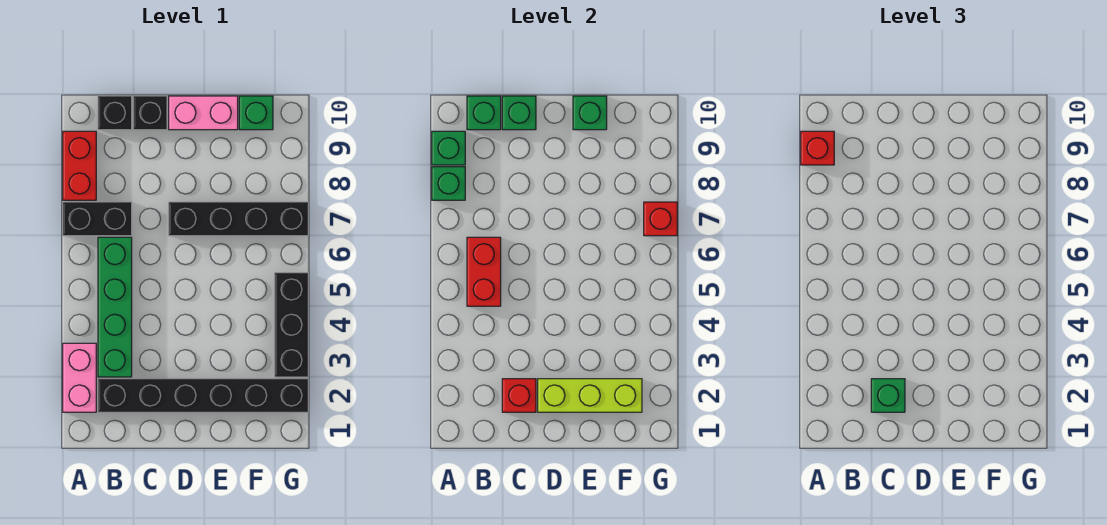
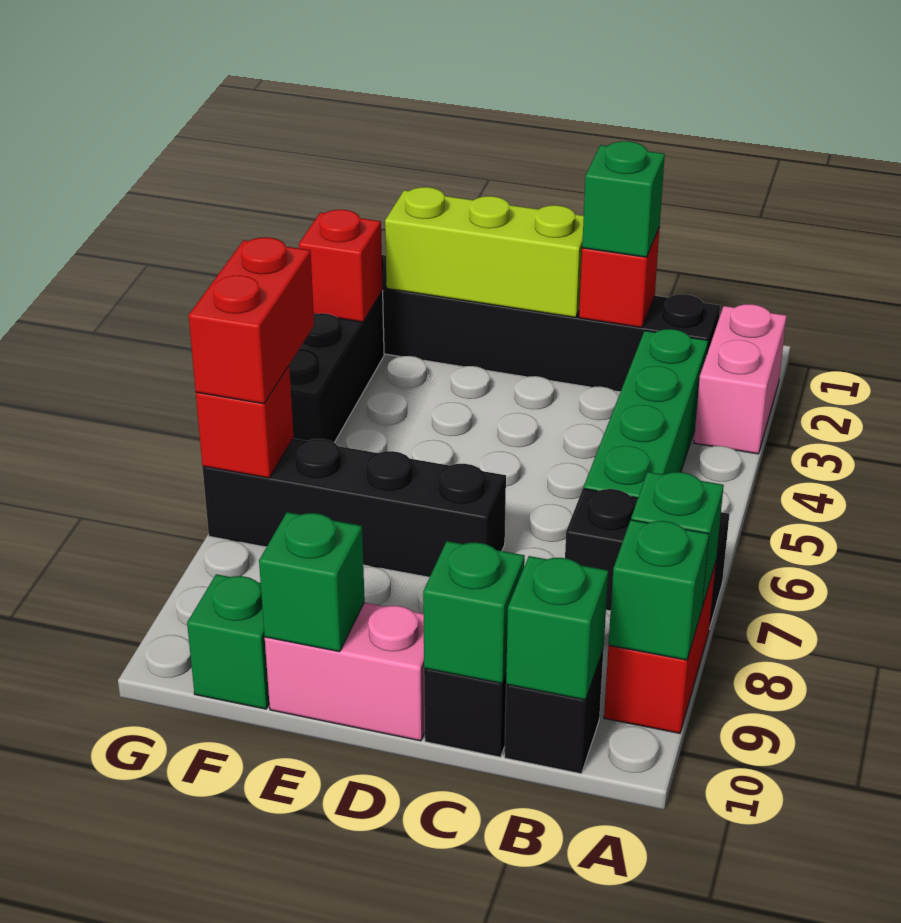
red brick A9 level 3 -> red brick G3 level 2
red brick B5:B6 level 2 -> red brick G6:G7 level 3

